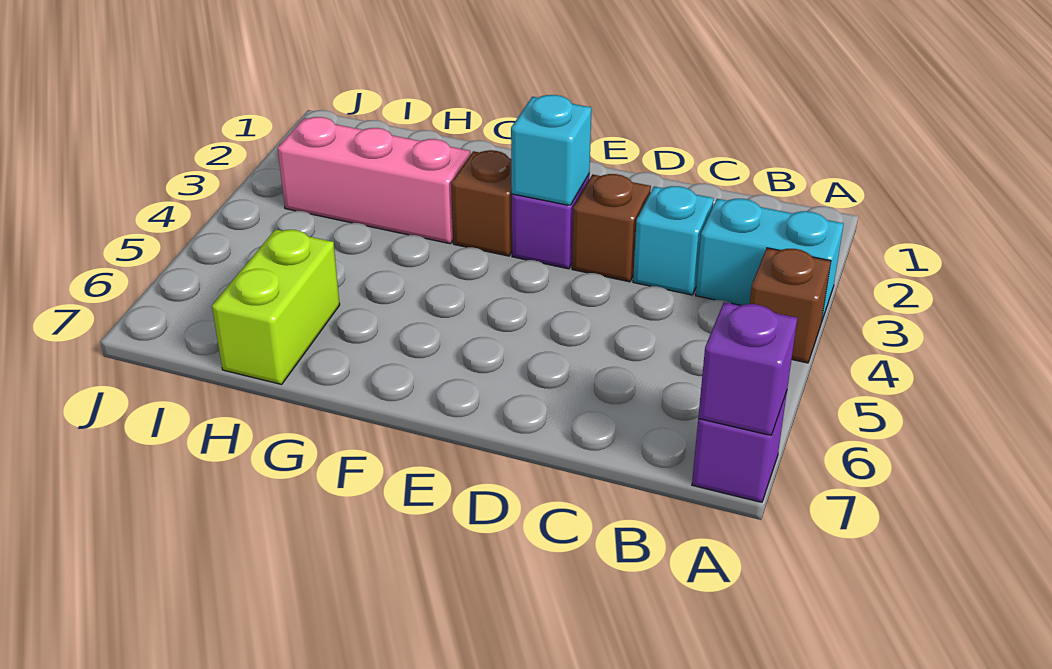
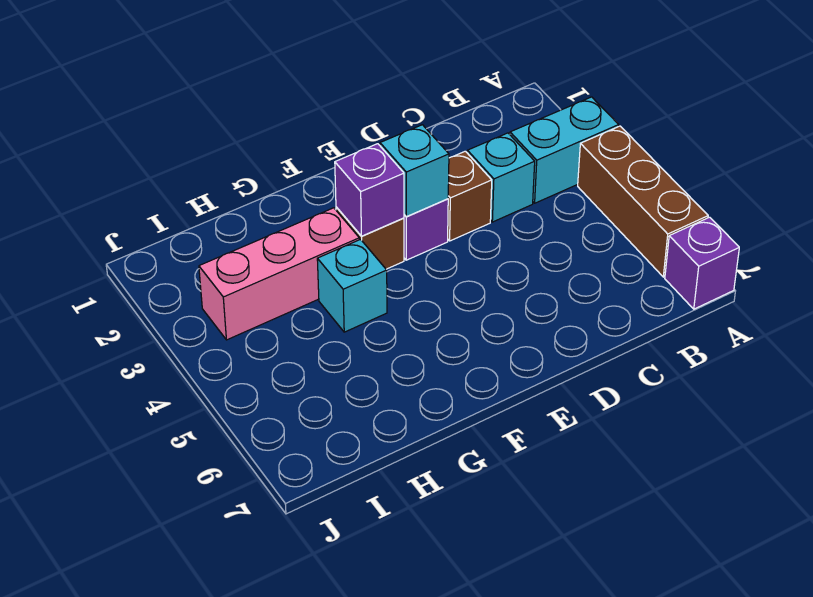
brown brick A4 level 1 -> brown brick A4:A6 level 1
purple brick A7 level 2 -> purple brick F3 level 2
none -> cyan brick G4 level 1
lime brick H6:H7 level 1 -> none

